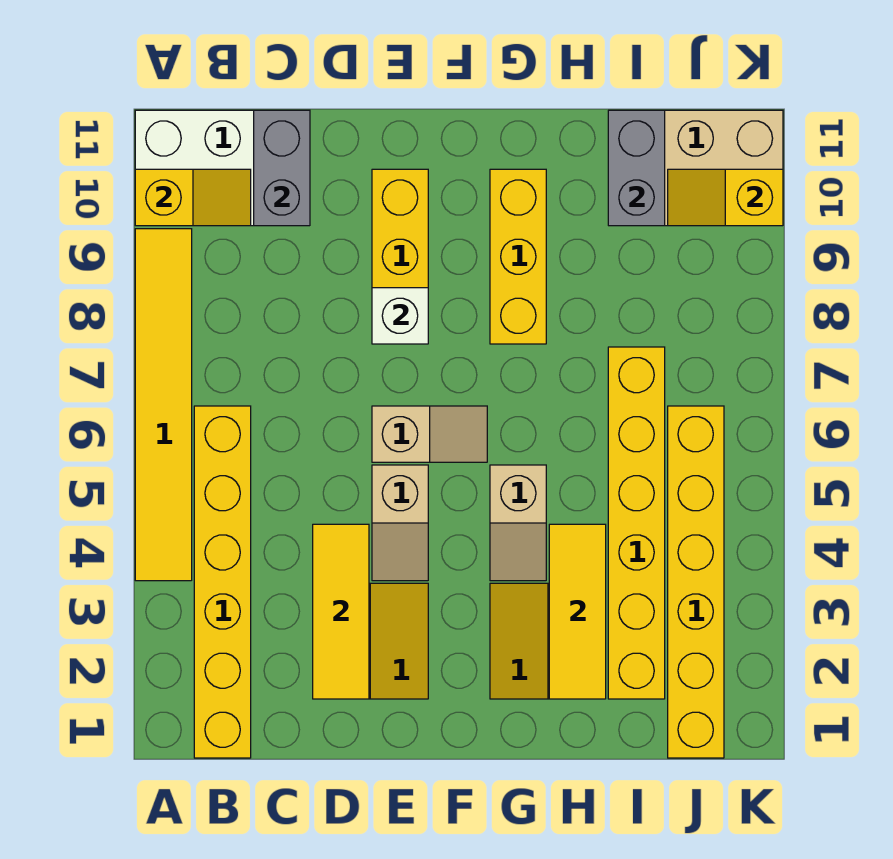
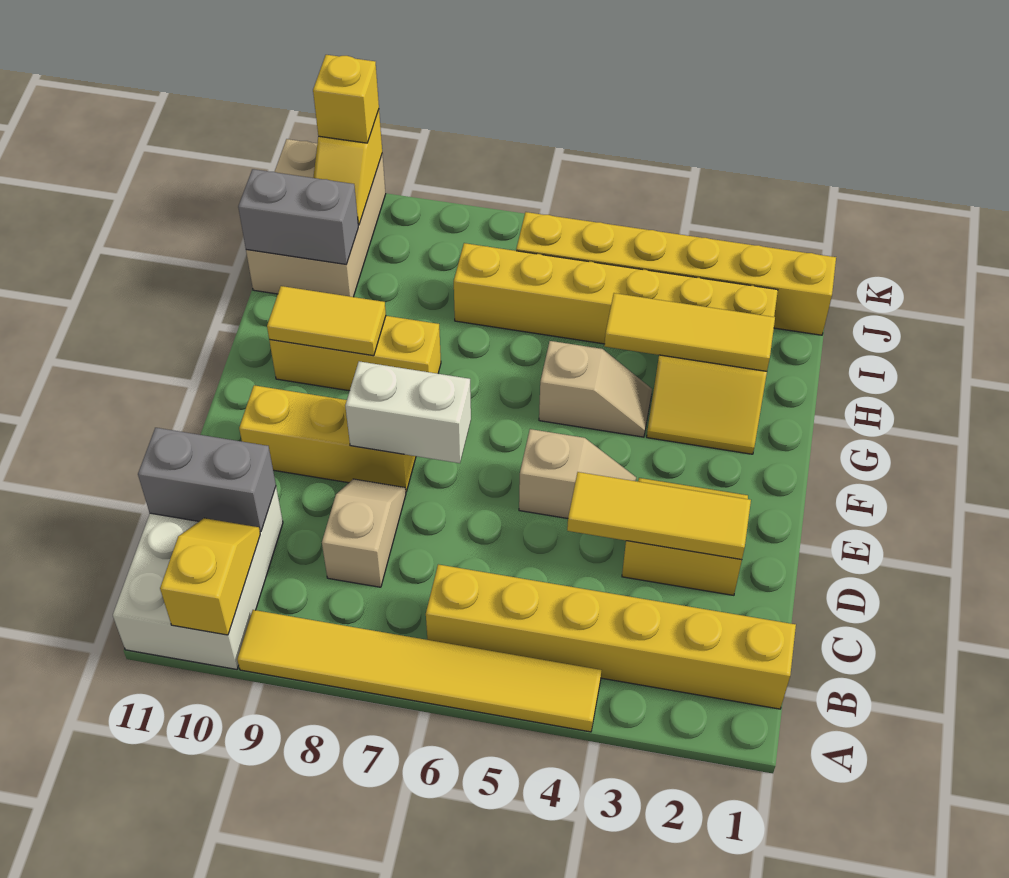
tan slope E6:F6 level 1 top E -> tan slope C8:D8 level 1 top C
white brick E8 level 2 -> white brick E7:E8 level 2
none -> yellow tile G9:G10 level 2
none -> yellow brick K10 level 3

